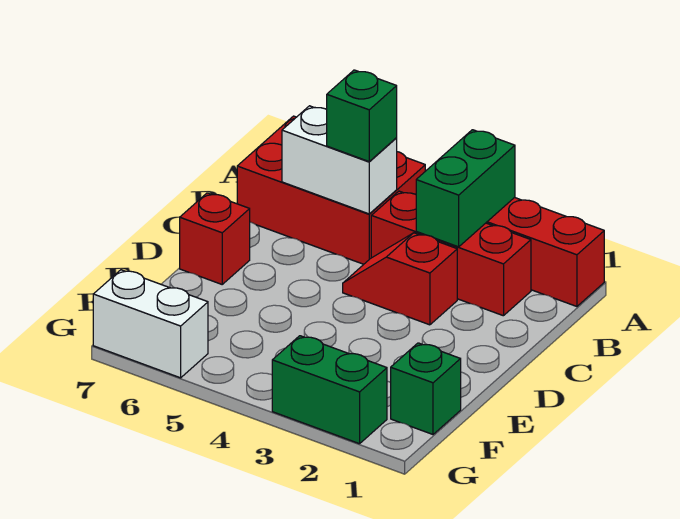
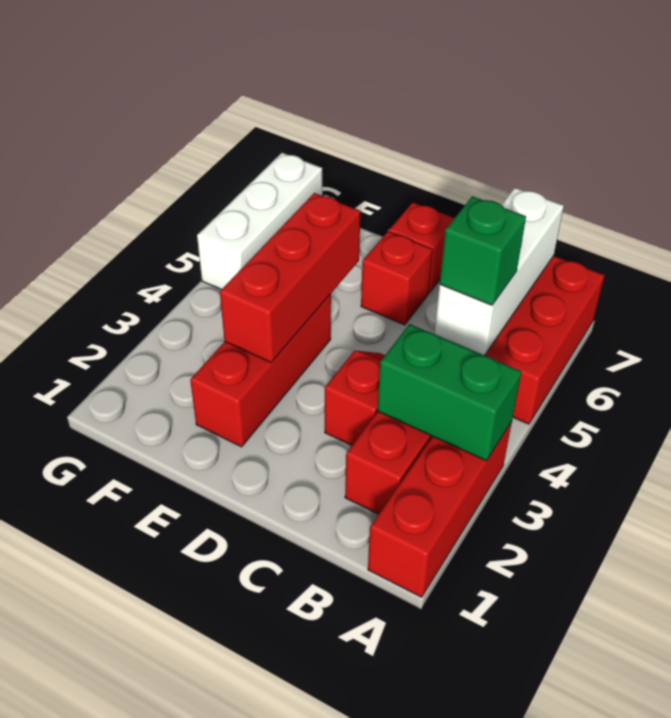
white brick B5:B6 level 2 -> white brick B5:B7 level 2
none -> red brick D6 level 1
none -> red brick E2:E4 level 1
none -> red brick E3:E5 level 2
green brick F1 level 1 -> none
green brick G2:G3 level 1 -> none
white brick G6:G7 level 1 -> white brick G5:G7 level 1

